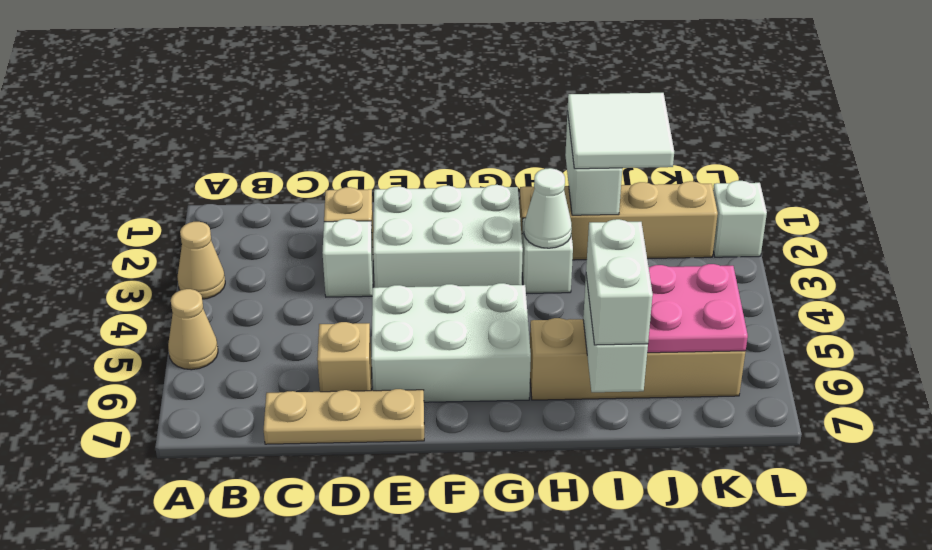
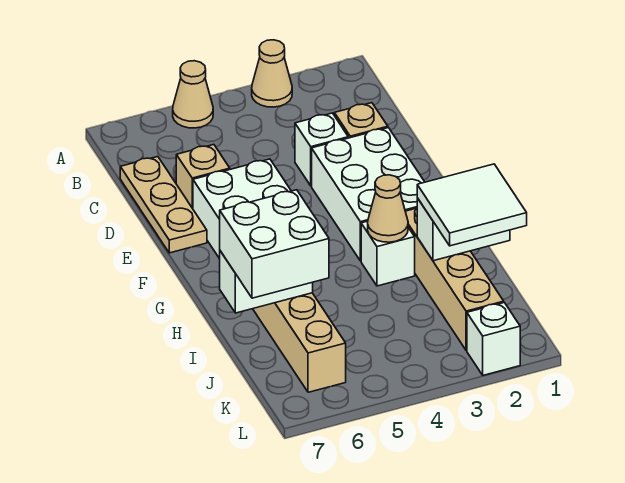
white cone H3 level 2 -> tan cone H3 level 2
white brick I6:I7 level 3 -> white brick I6:J7 level 3
pink plate J5:K6 level 2 -> none

